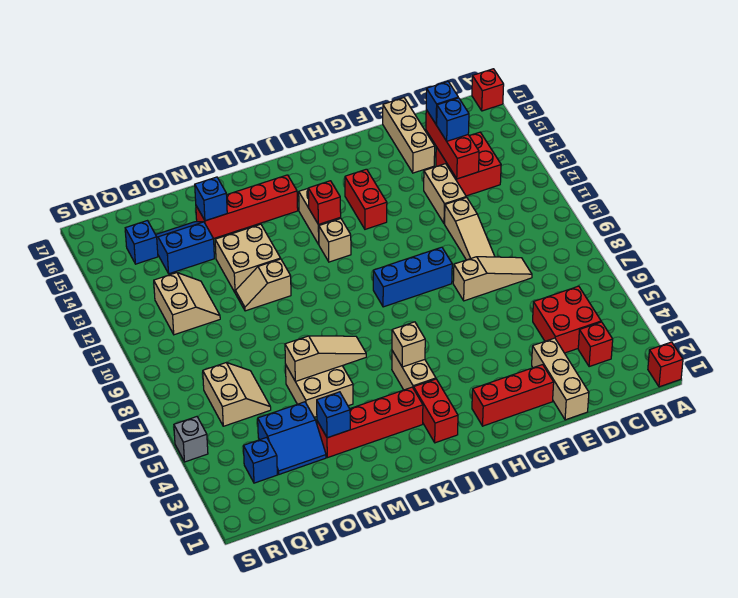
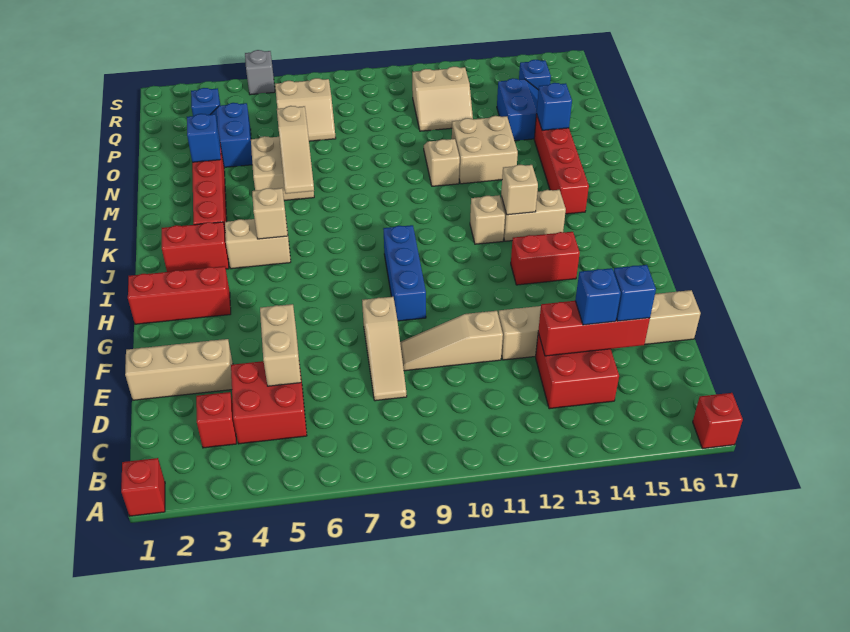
none -> tan brick D5:E5 level 2
red brick F2:H2 level 1 -> red brick H1:H3 level 1
red brick J13 level 2 -> tan brick J13 level 2

